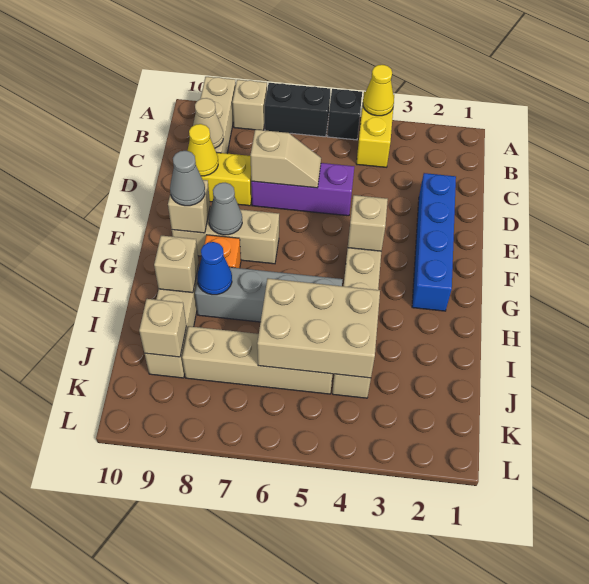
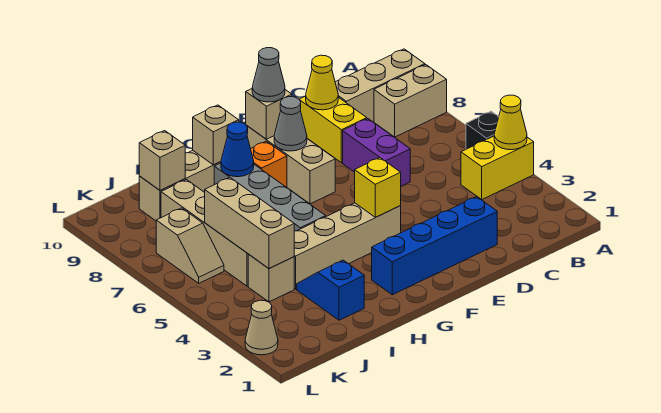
black brick A6:A7 level 1 -> none
tan brick A8 level 1 -> tan brick A8:B8 level 1
tan cone C9 level 2 -> tan cone L2 level 1
purple brick D5:D7 level 1 -> purple brick D6:D7 level 1
tan slope D6:D7 level 2 top 7 -> tan slope K6:K7 level 1 top 7
tan brick F4 level 2 -> yellow brick F4 level 2
none -> blue slope I2:I3 level 1 top 2
tan brick I4:J6 level 2 -> tan brick J4:J6 level 2

